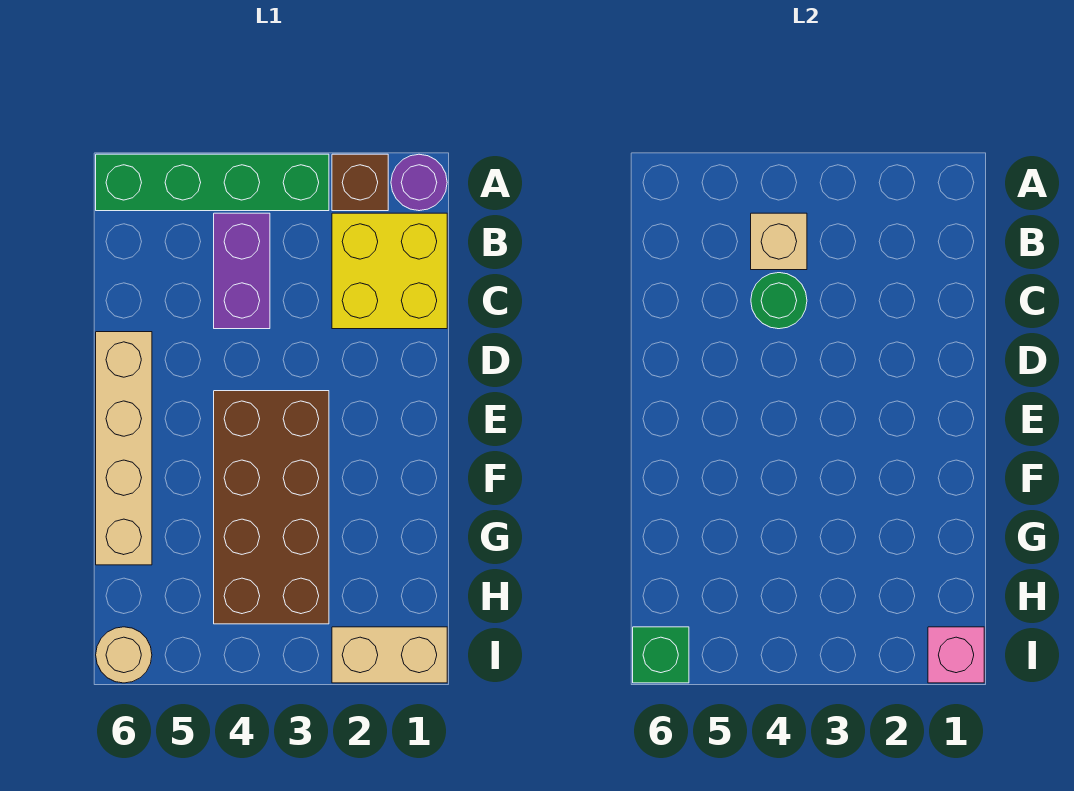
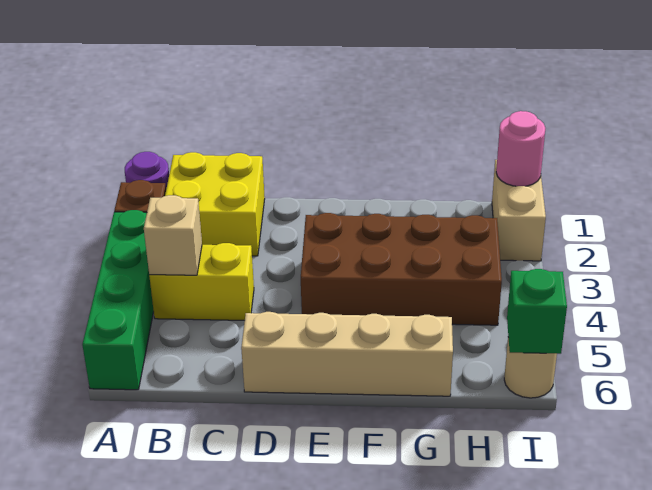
purple brick B4:C4 level 1 -> yellow brick B4:C4 level 1
green round brick C4 level 2 -> none
pink brick I1 level 2 -> pink round brick I1 level 2

